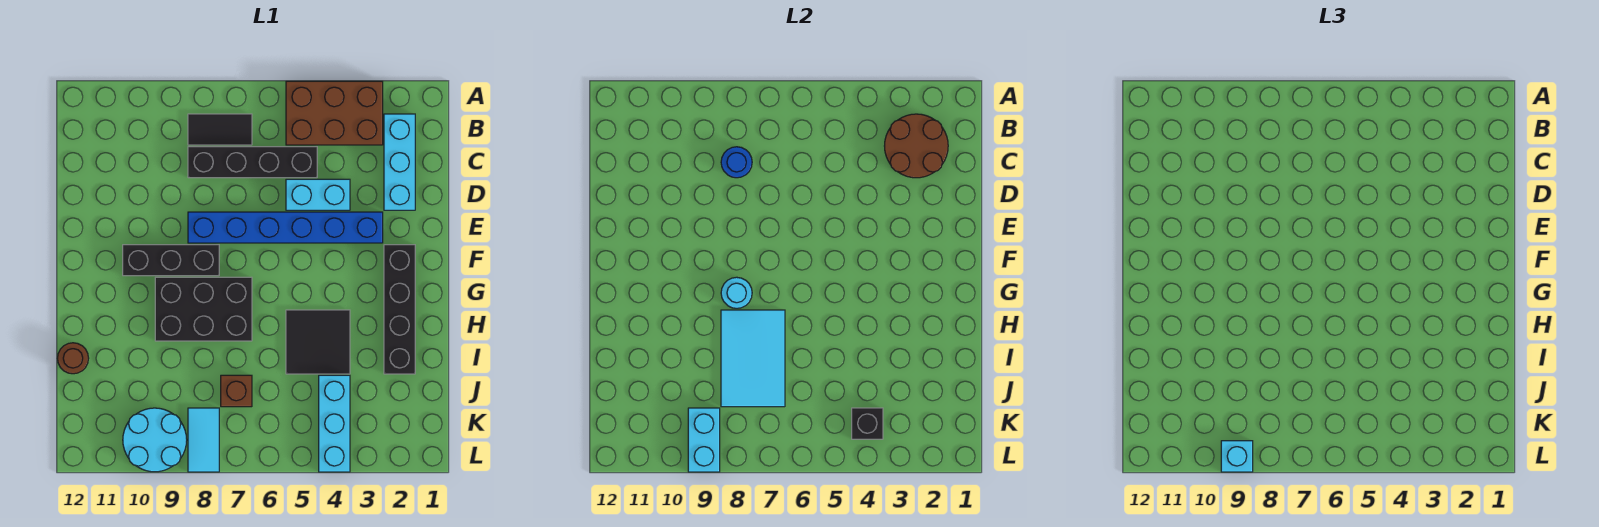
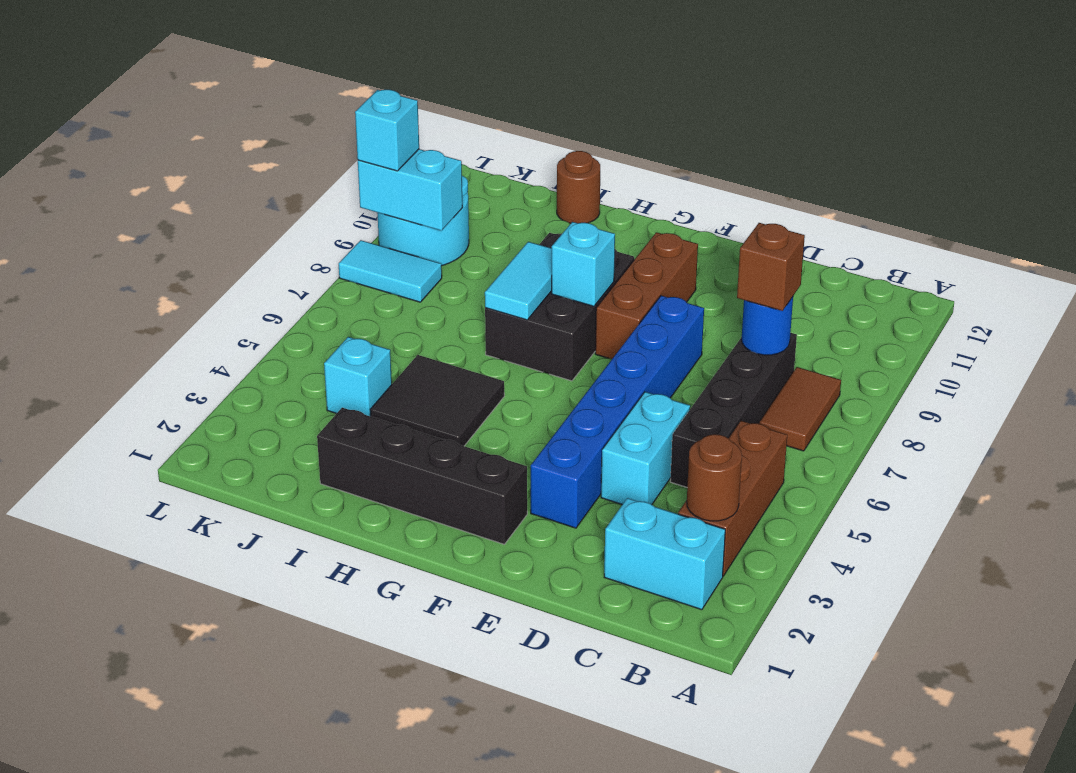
brown brick A3:B5 level 1 -> brown brick B3:B5 level 1
cyan brick B2:D2 level 1 -> cyan brick B2:C2 level 1
brown round brick B2:C3 level 2 -> brown round brick B3 level 2
black tile B7:B8 level 1 -> brown tile B7:B8 level 1
black brick F8:F10 level 1 -> brown brick F8:F10 level 1
cyan round brick G8 level 2 -> cyan brick G8 level 2
cyan tile H7:J8 level 2 -> cyan tile H7:H8 level 2
cyan brick J4:L4 level 1 -> cyan brick J4 level 1
brown brick J7 level 1 -> brown brick C8 level 3
black brick K4 level 2 -> none

